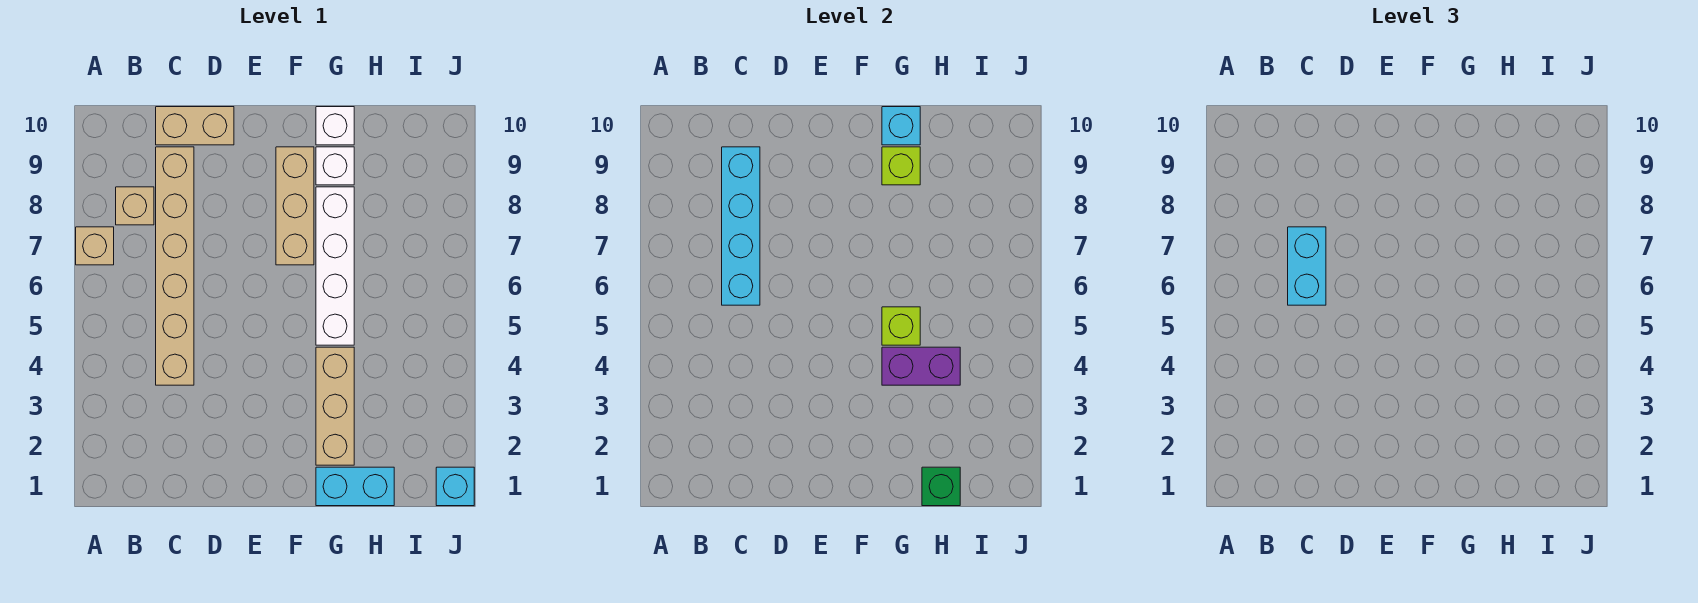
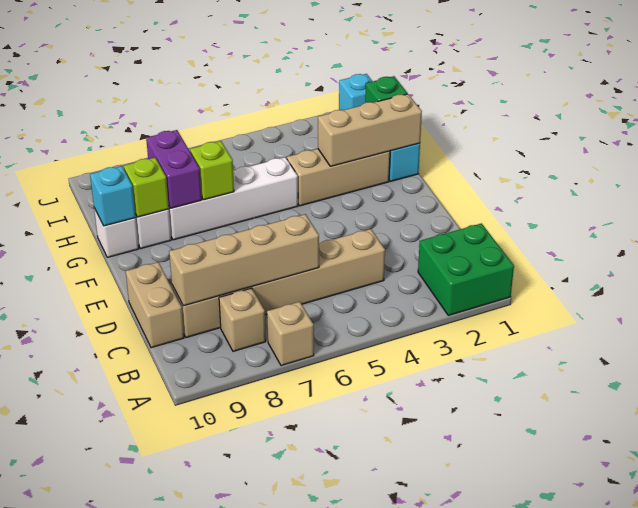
none -> green brick A1:B2 level 1
cyan brick C6:C9 level 2 -> tan brick C6:C9 level 2
cyan brick C6:C7 level 3 -> none
tan brick F7:F9 level 1 -> tan brick G1:G3 level 2
purple brick G4:H4 level 2 -> purple brick G8:H8 level 2
lime brick G5 level 2 -> lime brick G7 level 2

